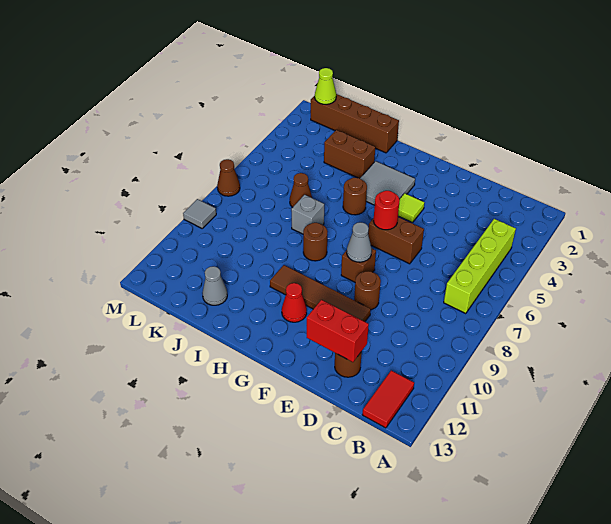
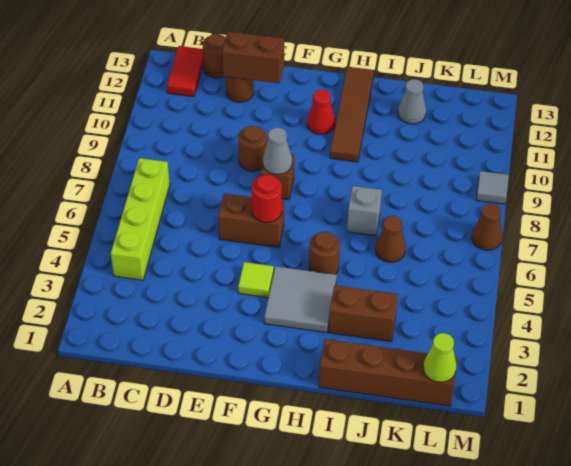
red brick D12:E12 level 2 -> brown brick D12:E12 level 2
brown tile E10:H10 level 1 -> brown tile H10:H13 level 1
brown round brick H8 level 1 -> brown round brick C13 level 1

